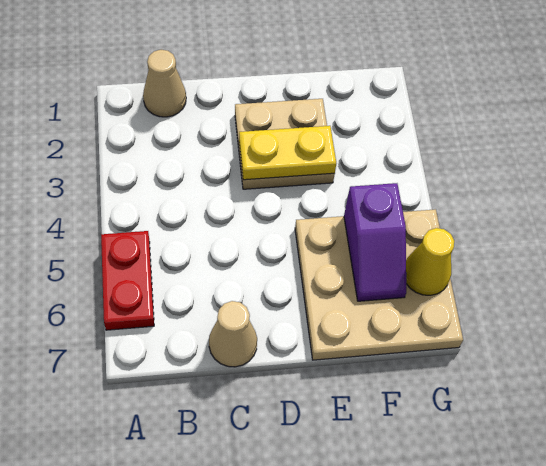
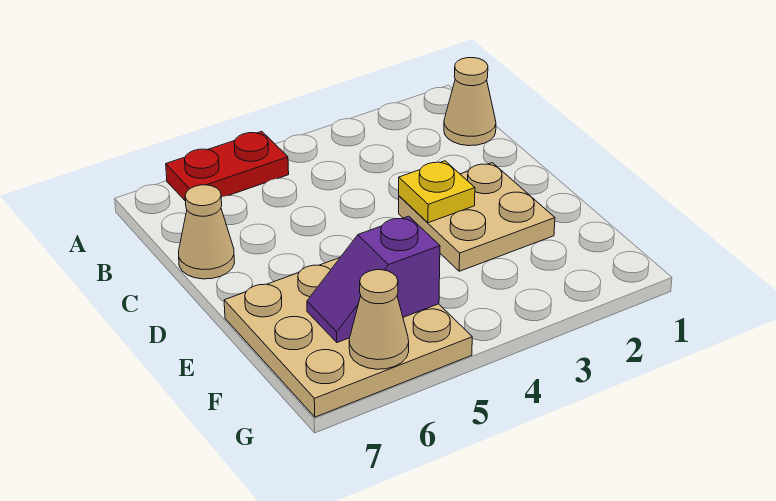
yellow plate D3:E3 level 2 -> yellow plate D3 level 2
yellow cone G6 level 2 -> tan cone G6 level 2

